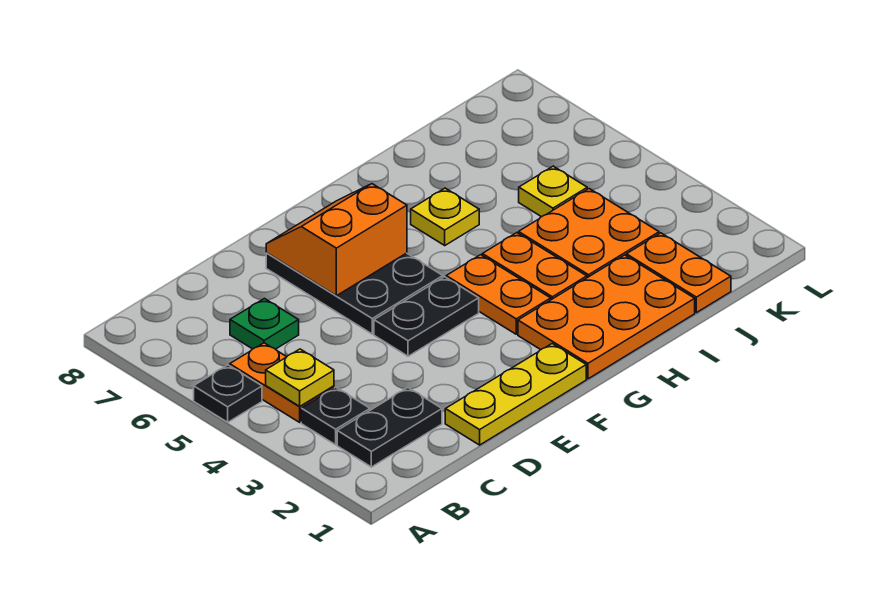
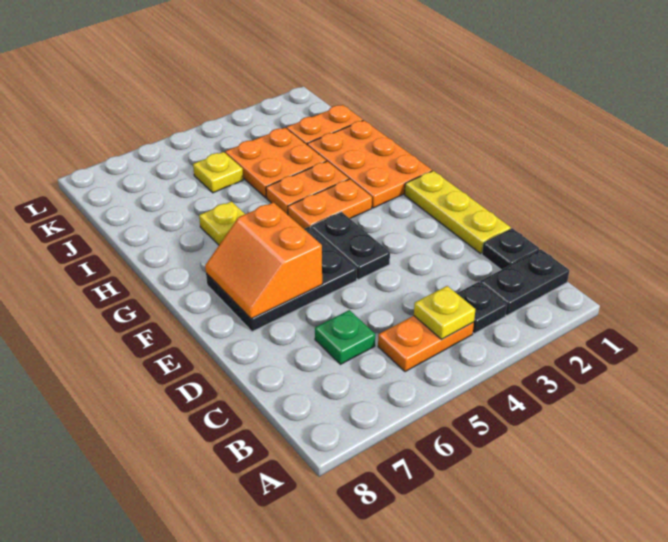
black plate A5 level 1 -> black plate C1 level 1
black plate B2:C2 level 1 -> black plate B1:B2 level 1

